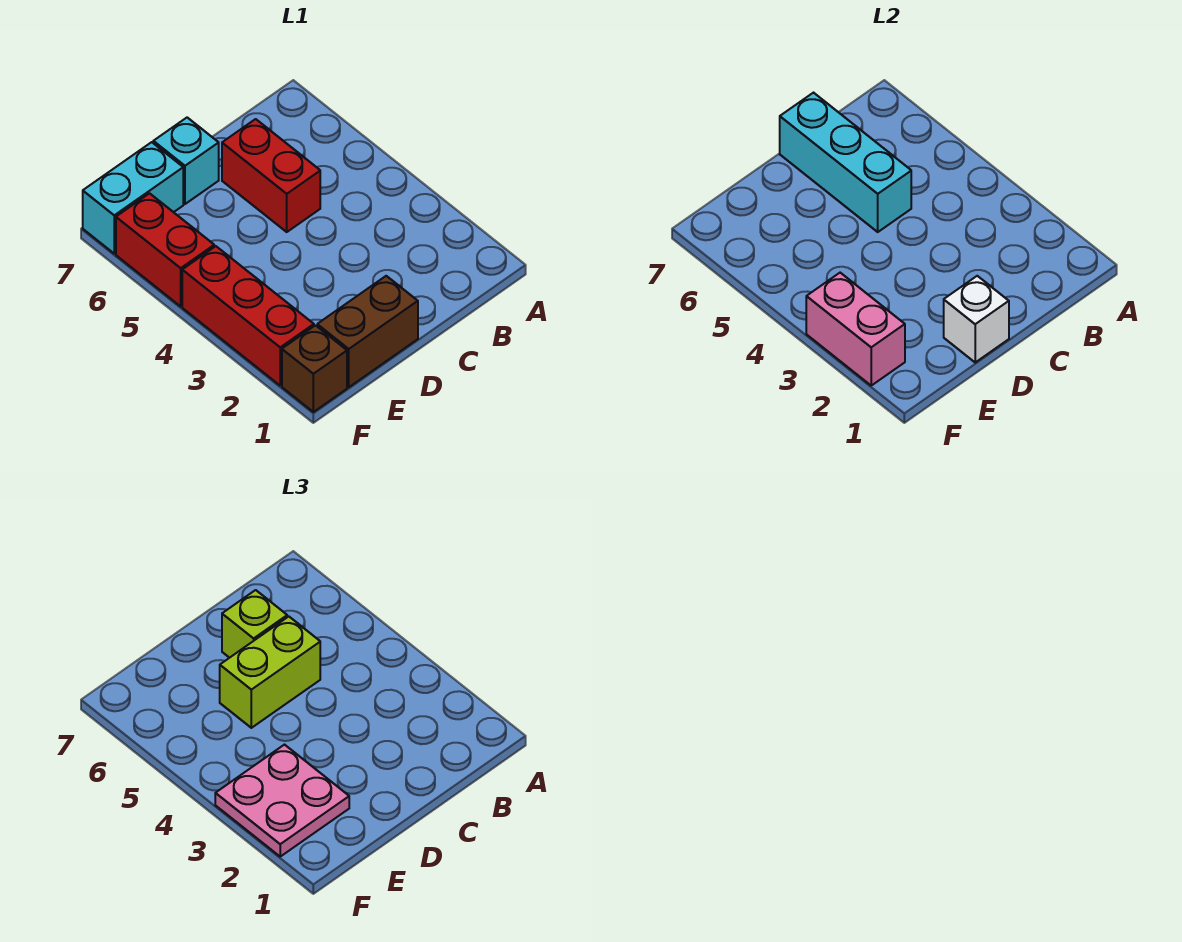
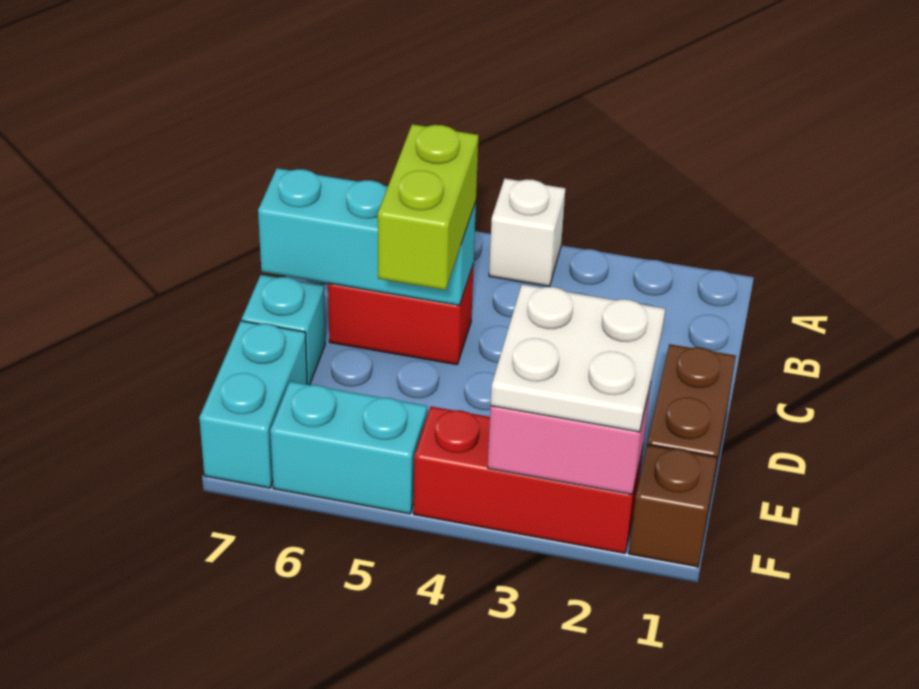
lime brick C6 level 3 -> none
white brick D1 level 2 -> white brick A4 level 1
pink plate E2:F3 level 3 -> white plate E2:F3 level 3
red brick F5:F6 level 1 -> cyan brick F5:F6 level 1

